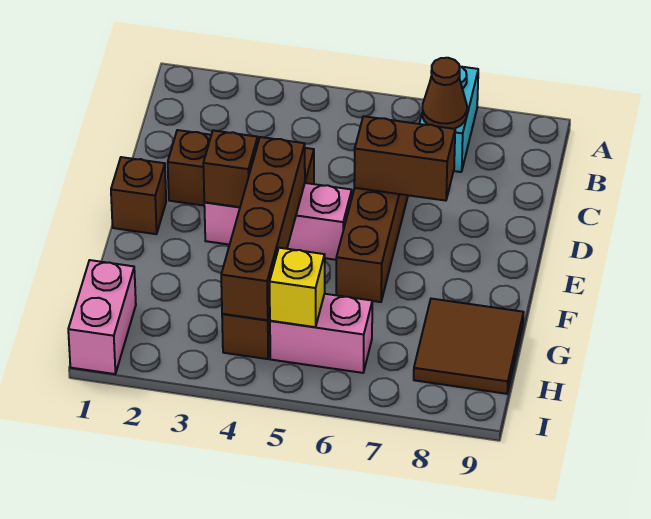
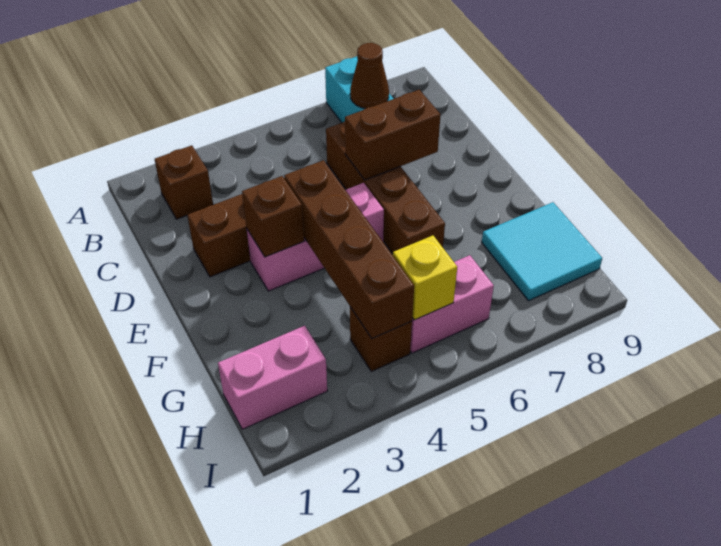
brown brick E1 level 1 -> brown brick B2 level 1
brown tile G8:H9 level 1 -> cyan tile G8:H9 level 1
pink brick H1:I1 level 1 -> pink brick H1:H2 level 1

